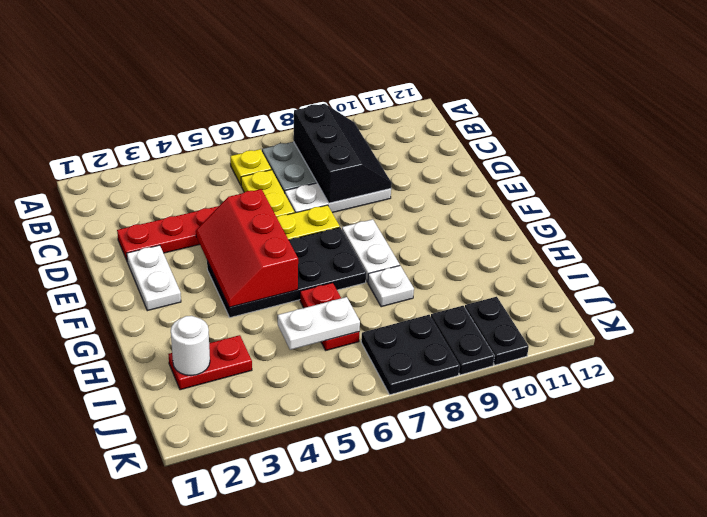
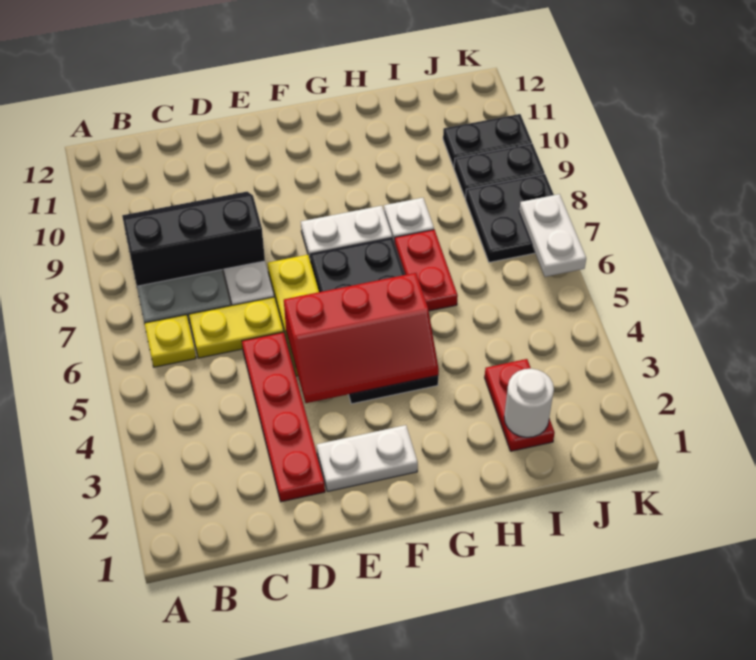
red plate H6:I6 level 1 -> red plate H6:H7 level 1
white plate I5:I6 level 2 -> white plate K6:K7 level 2

